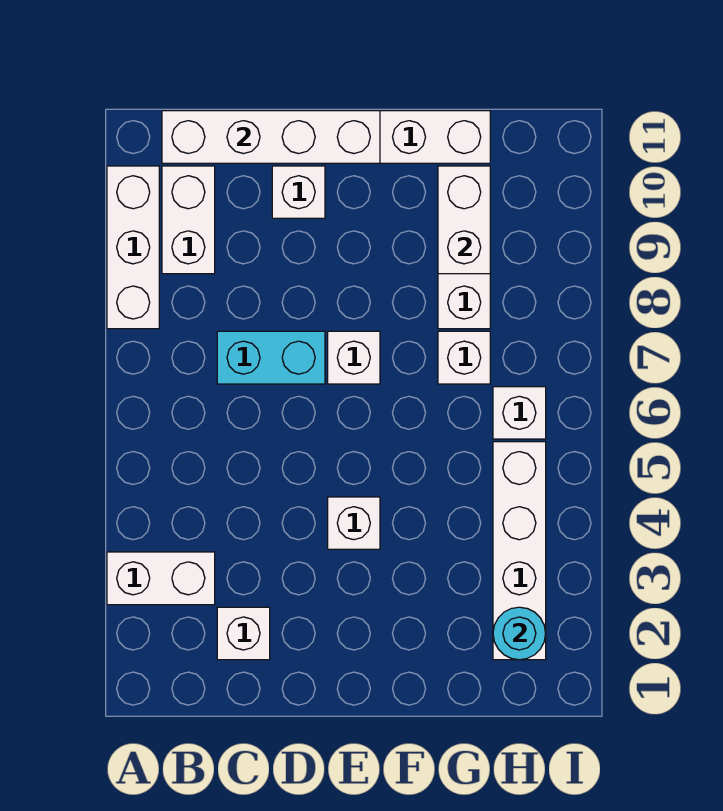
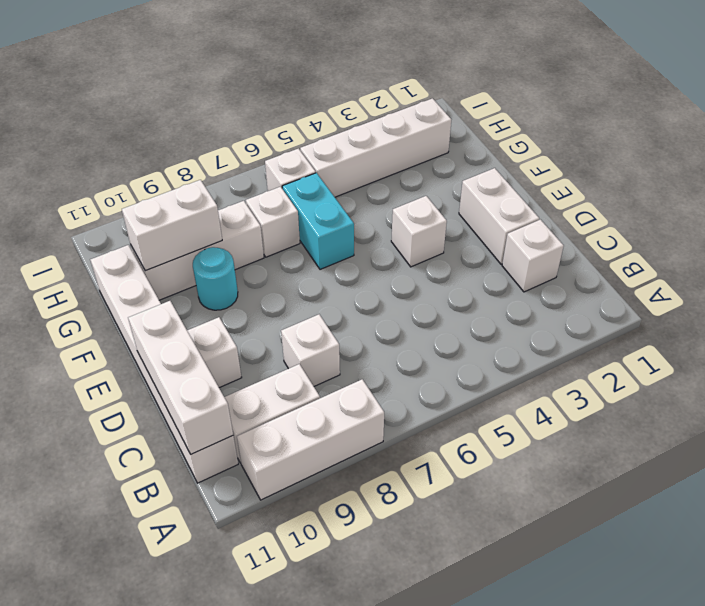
white brick A3:B3 level 1 -> white brick D2:E2 level 1
white brick B11:E11 level 2 -> white brick B11:D11 level 2
cyan brick C7:D7 level 1 -> cyan brick F6:G6 level 1
white brick E7 level 1 -> white brick C8 level 1
cyan round brick H2 level 2 -> cyan round brick F9 level 1

